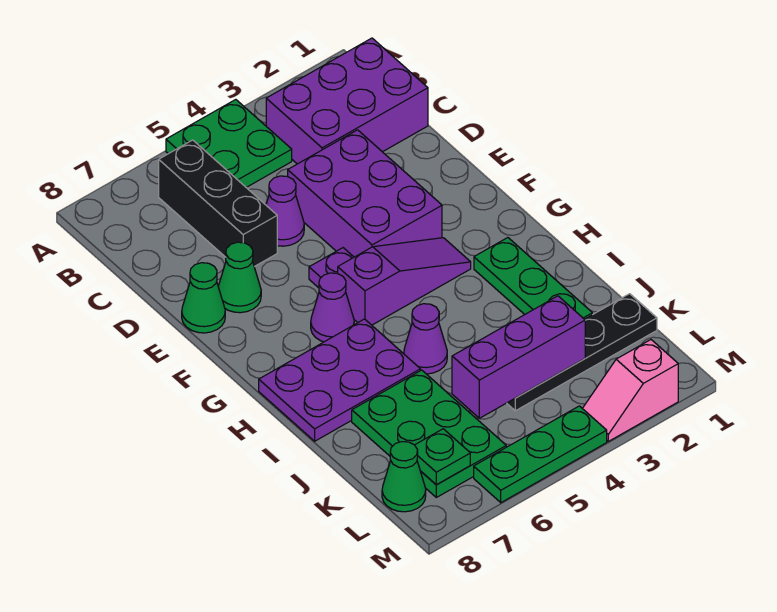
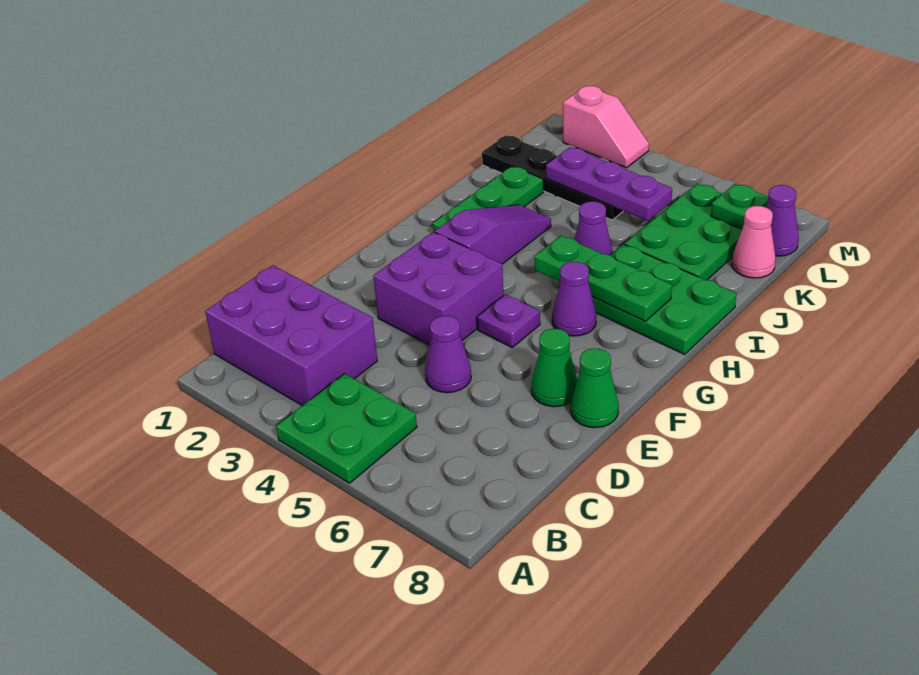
black brick B6:D6 level 1 -> none
purple brick D3:F4 level 1 -> purple brick E3:F4 level 1
purple slope G3:G5 level 1 top 5 -> purple slope G3:I3 level 1 top G
purple plate H6:I8 level 1 -> green plate H6:I8 level 1
purple brick K3:K5 level 2 -> purple plate K3:K5 level 2
none -> pink cone K8 level 1
green cone L8 level 1 -> purple cone L8 level 1
green plate M4:M6 level 1 -> green plate H5:H7 level 2

